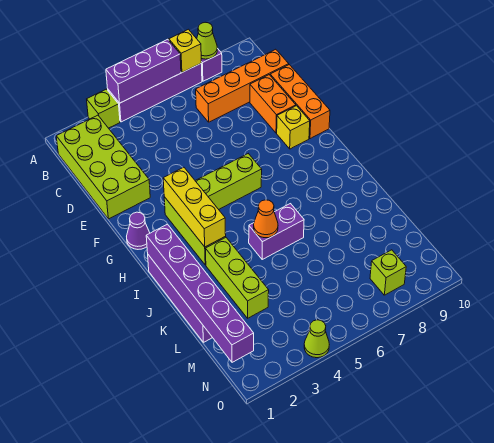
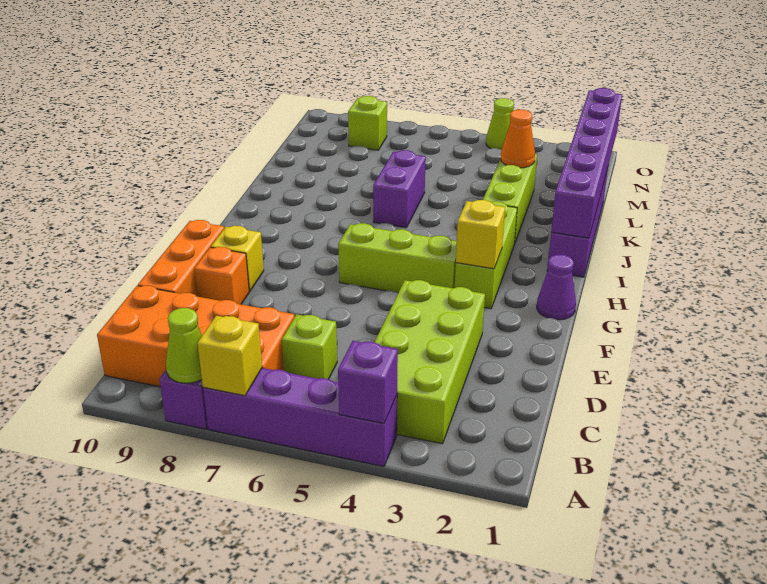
lime brick A3 level 1 -> lime brick C6 level 1
purple brick A4:A6 level 2 -> purple brick A4 level 2
lime brick B1:E2 level 1 -> lime brick B3:E4 level 1
orange brick C7:C10 level 1 -> orange brick B7:C10 level 1
orange brick D9:E9 level 1 -> orange brick E9 level 1
yellow brick G3:I3 level 2 -> yellow brick G3 level 2
purple brick J5:J6 level 1 -> purple brick J6:K6 level 1
orange cone J5 level 2 -> orange cone L3 level 2

